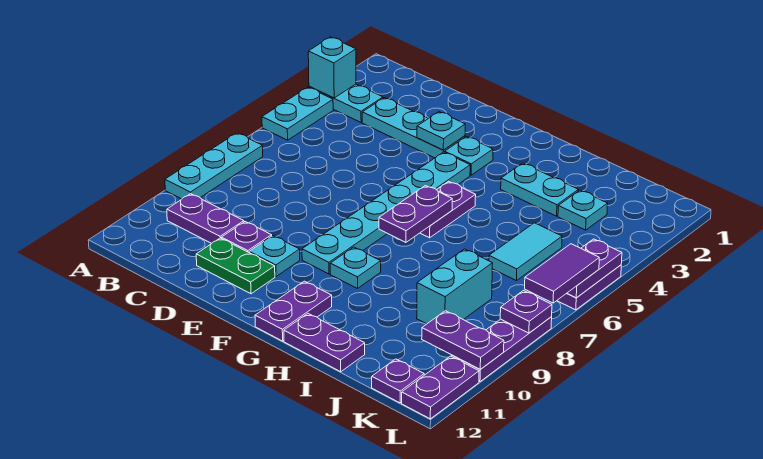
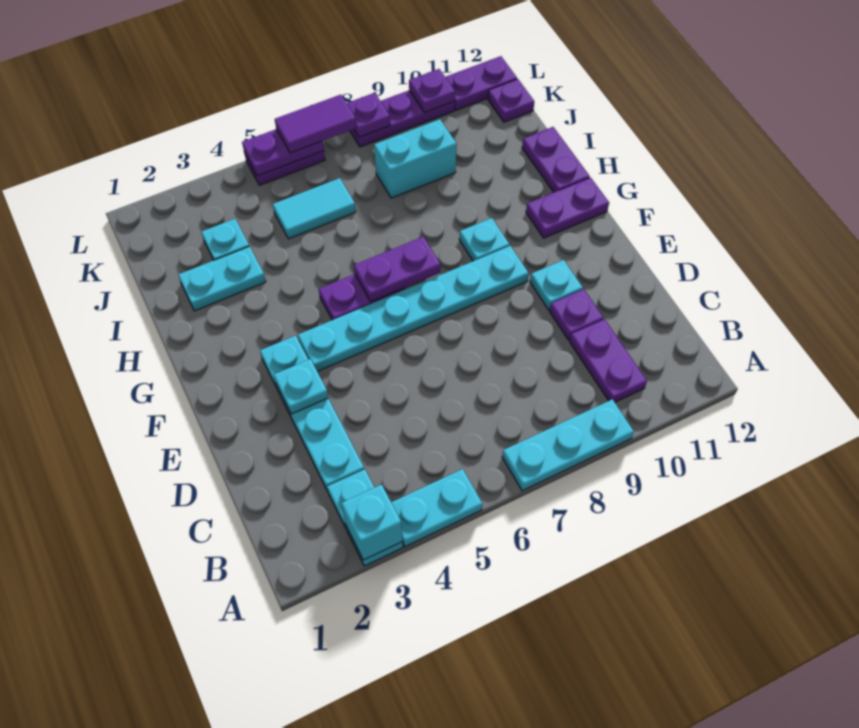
green plate D11:E11 level 1 -> none
cyan plate H3:I3 level 1 -> cyan plate I2:I3 level 1
purple plate K10:L10 level 2 -> purple plate L10 level 2

